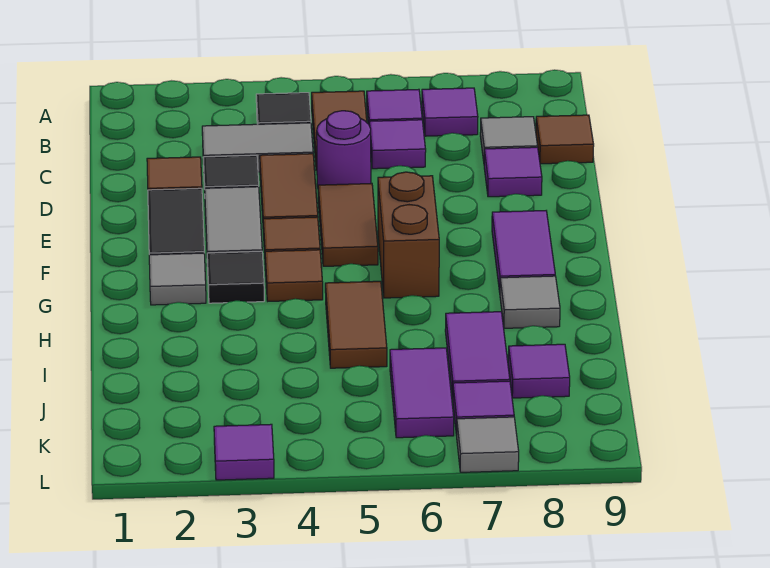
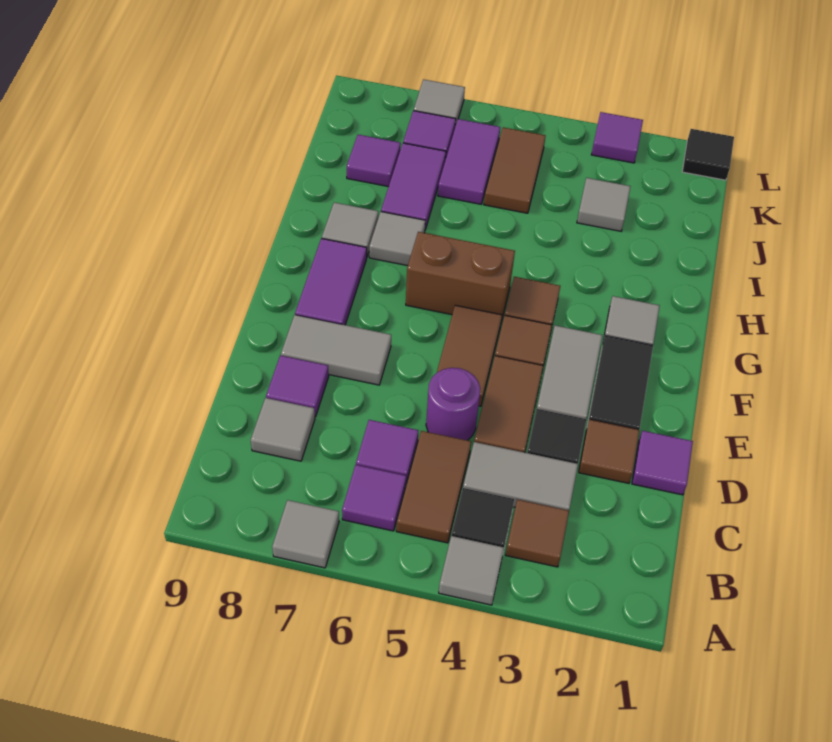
none -> grey tile A4 level 1
none -> grey tile A7 level 1
purple tile B7 level 1 -> purple tile D1 level 1
brown tile C9 level 1 -> brown tile B3 level 1
none -> grey tile E7:E8 level 1
brown brick F6:G6 level 1 -> brown brick G5:G6 level 1
black tile G3 level 1 -> black tile L1 level 1
brown tile H5:I5 level 1 -> brown tile J5:K5 level 1
none -> grey tile H7 level 1
none -> grey tile J3 level 1

